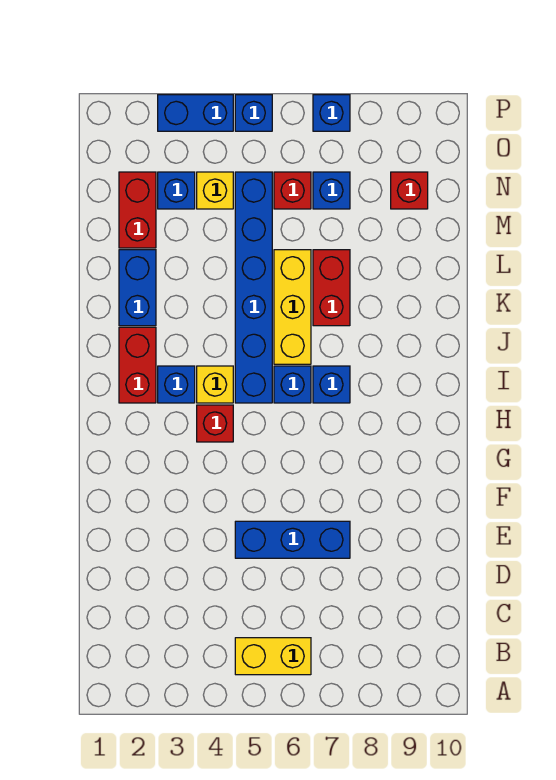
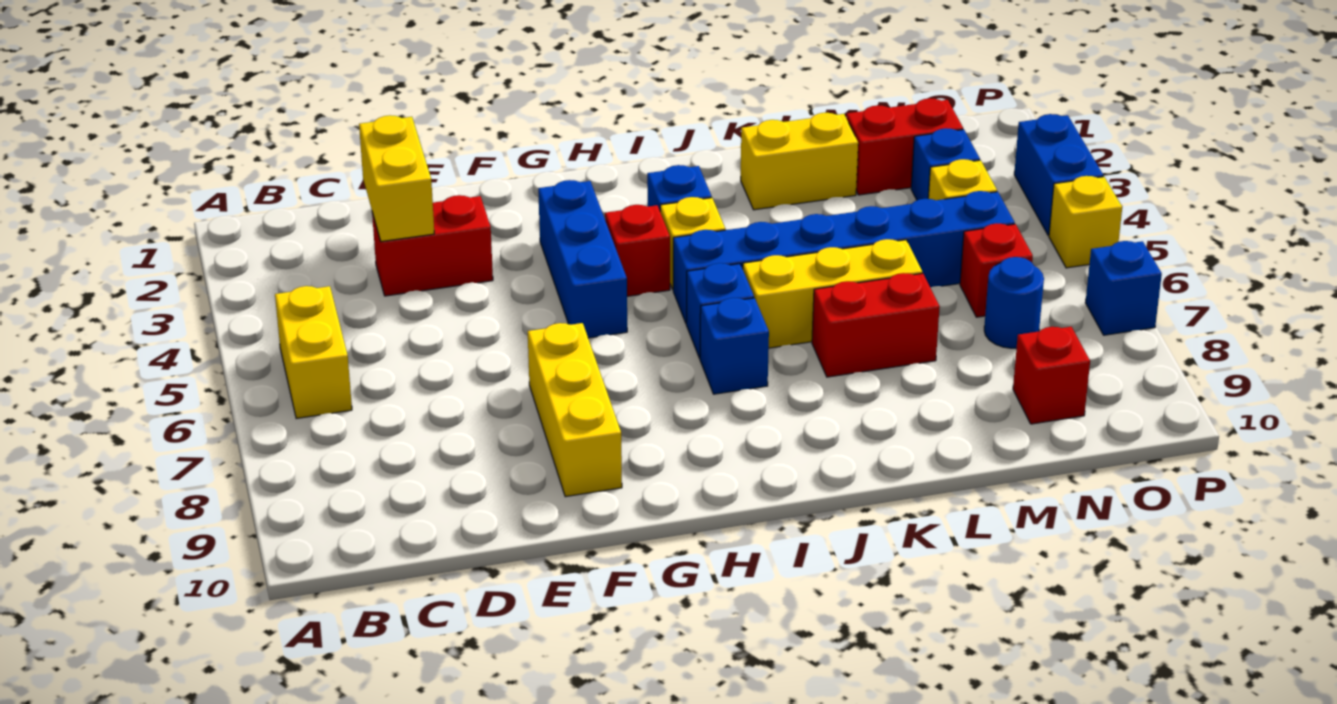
none -> yellow brick D2:D3 level 2
blue brick E5:E7 level 1 -> blue brick G3:G5 level 1
none -> yellow brick F7:F9 level 1
red brick I2:J2 level 1 -> red brick D3:E3 level 1
blue brick K2:L2 level 1 -> yellow brick K2:L2 level 1
blue brick N7 level 1 -> blue round brick N7 level 1
blue brick P5 level 1 -> yellow brick P5 level 1

